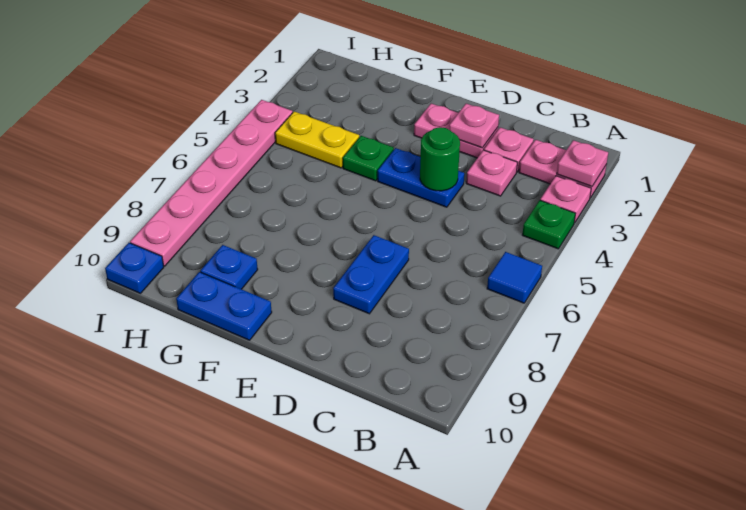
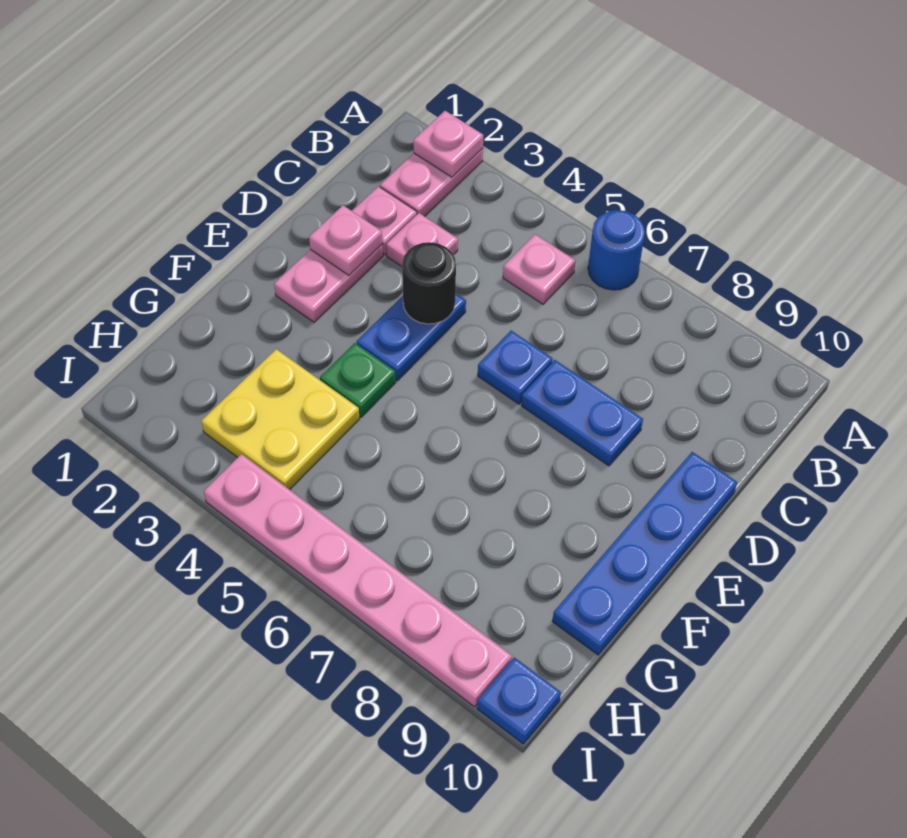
pink plate A3 level 1 -> pink plate B5 level 1
green plate A4 level 1 -> none
blue tile A6 level 1 -> blue round brick A6 level 1
green round brick D4 level 2 -> black round brick D4 level 2
blue plate F10:G10 level 1 -> blue plate D10:G10 level 1
yellow plate G4:H4 level 1 -> yellow plate G3:H4 level 1
blue plate G9 level 1 -> blue plate D6 level 1

